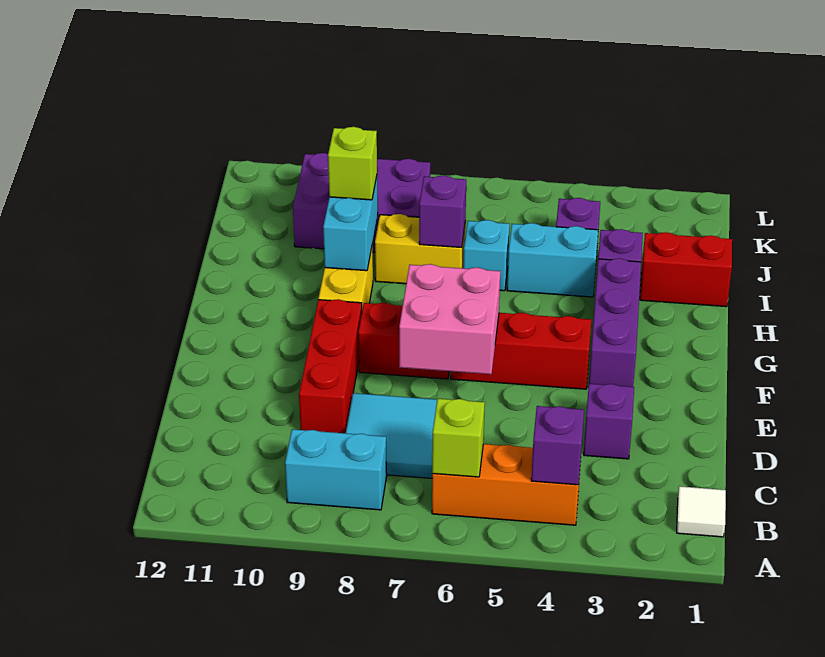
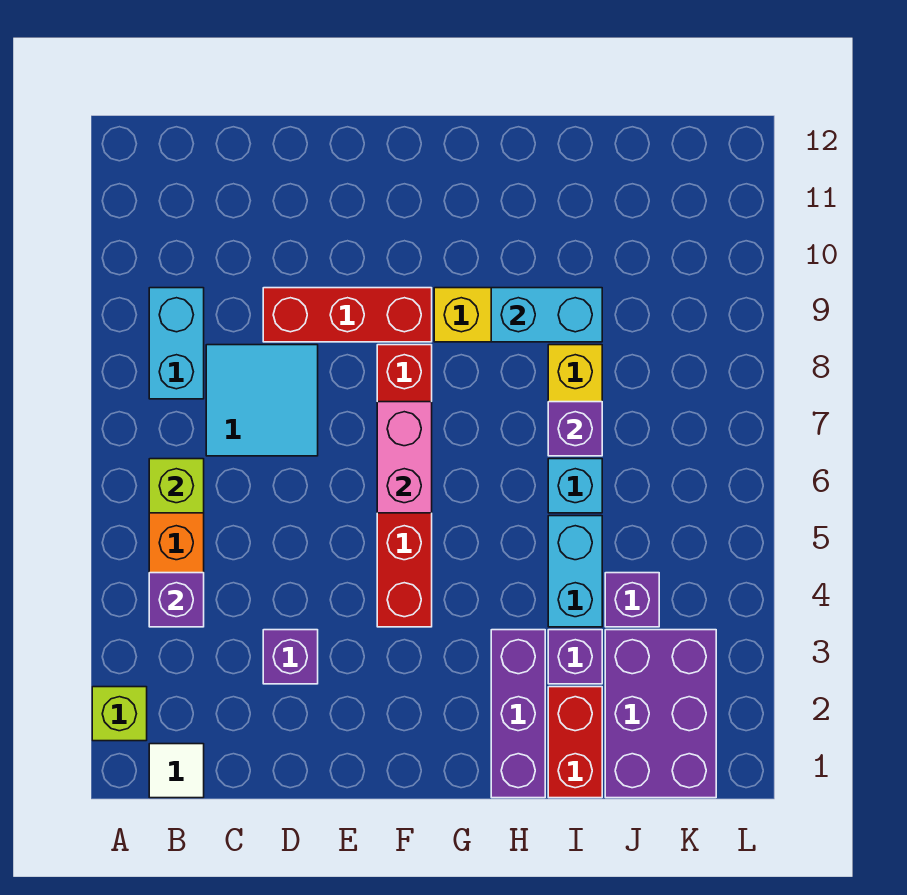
pink brick E6:F7 level 2 -> pink brick F6:F7 level 2
purple brick F3:H3 level 1 -> purple brick H1:H3 level 1
lime brick I9 level 3 -> lime brick A2 level 1
purple brick J8:K10 level 1 -> purple brick J1:K3 level 1

